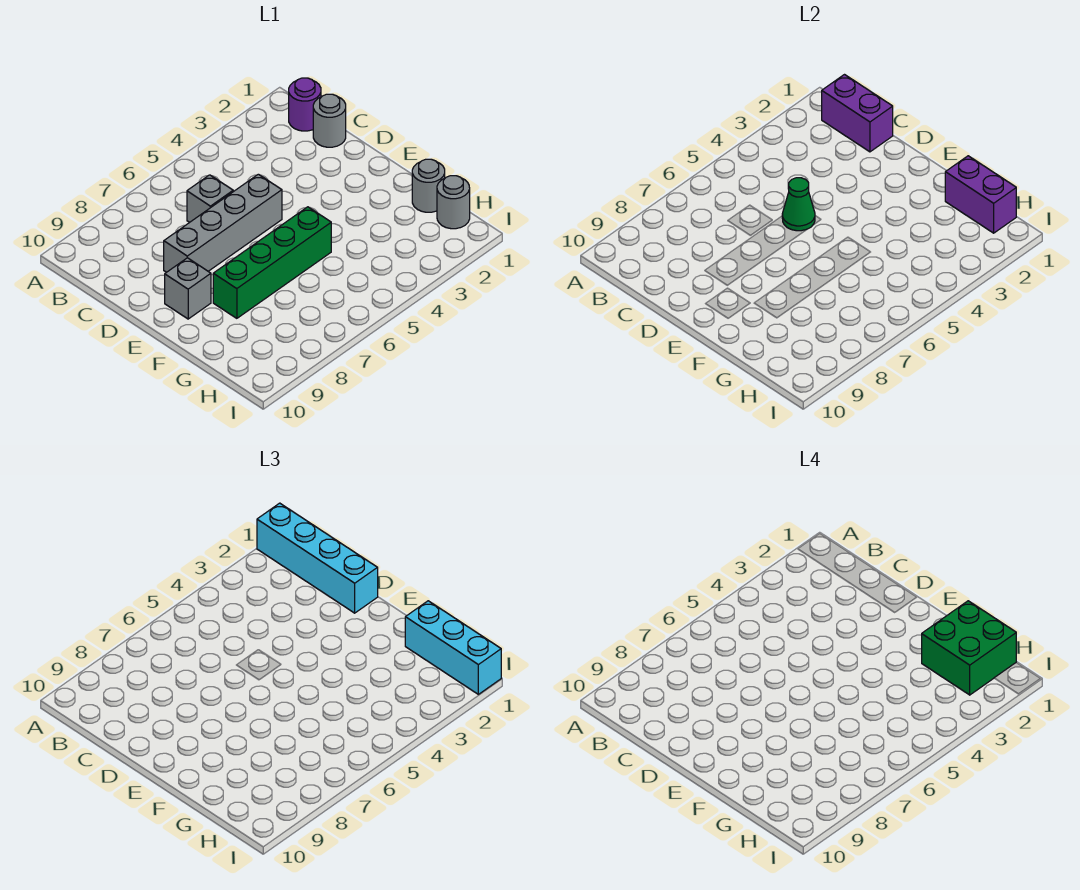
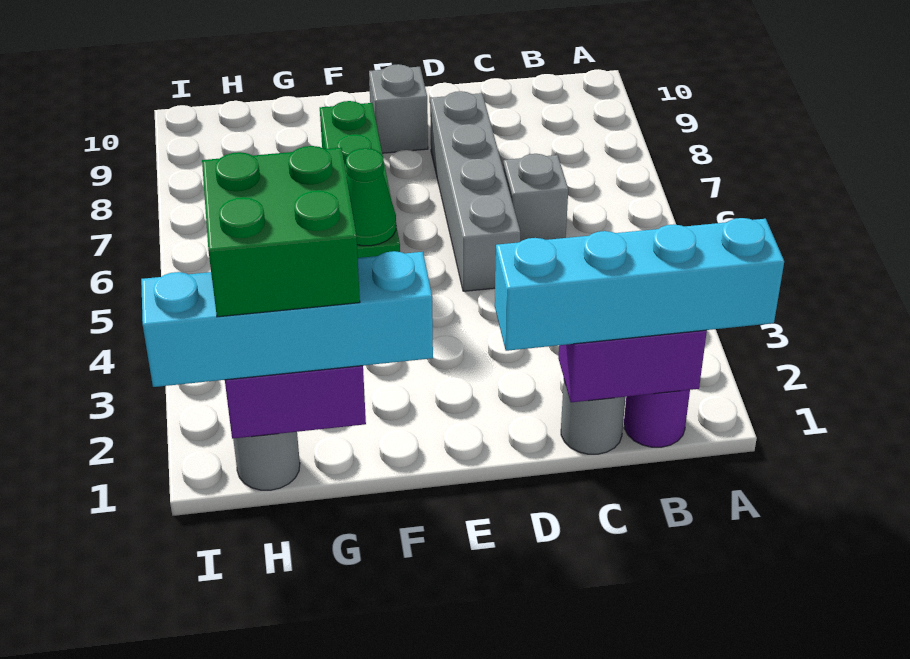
green cone D5 level 2 -> green cone F5 level 2
grey round brick G1 level 1 -> none
cyan brick G1:I1 level 3 -> cyan brick F1:I1 level 3

